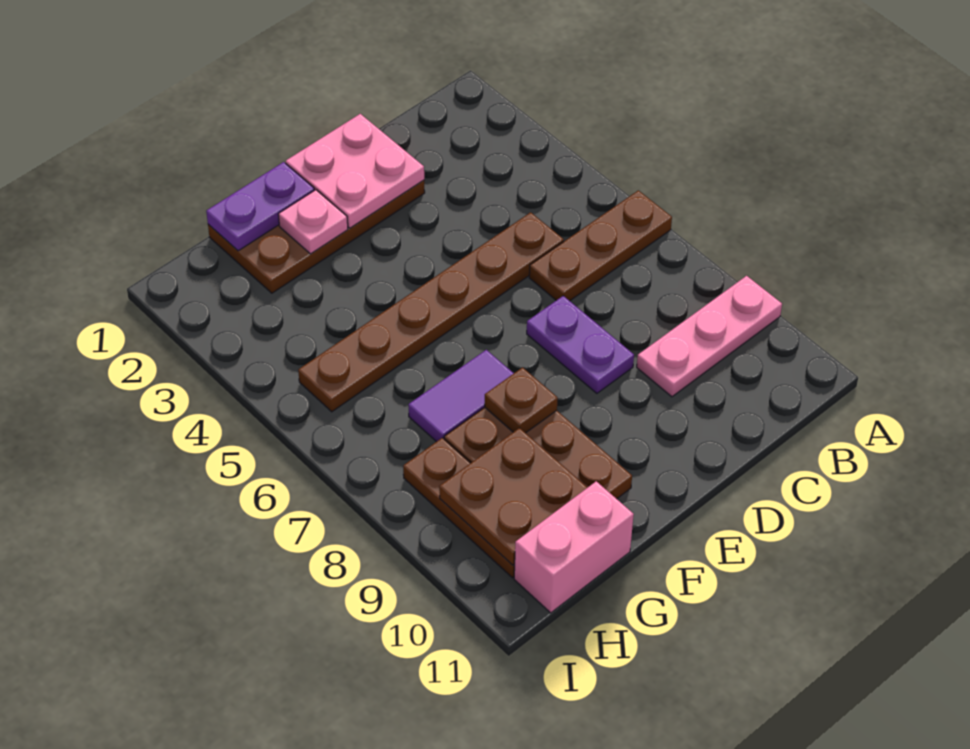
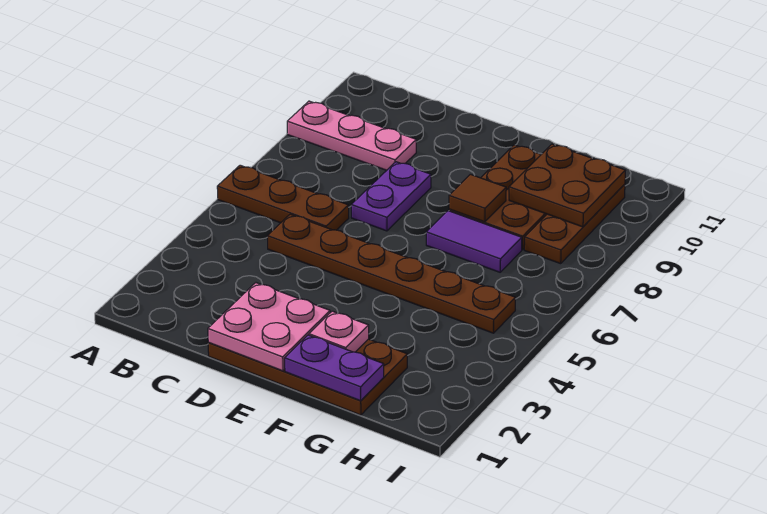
brown plate F8 level 2 -> brown tile F8 level 2
pink brick G11:H11 level 1 -> none

